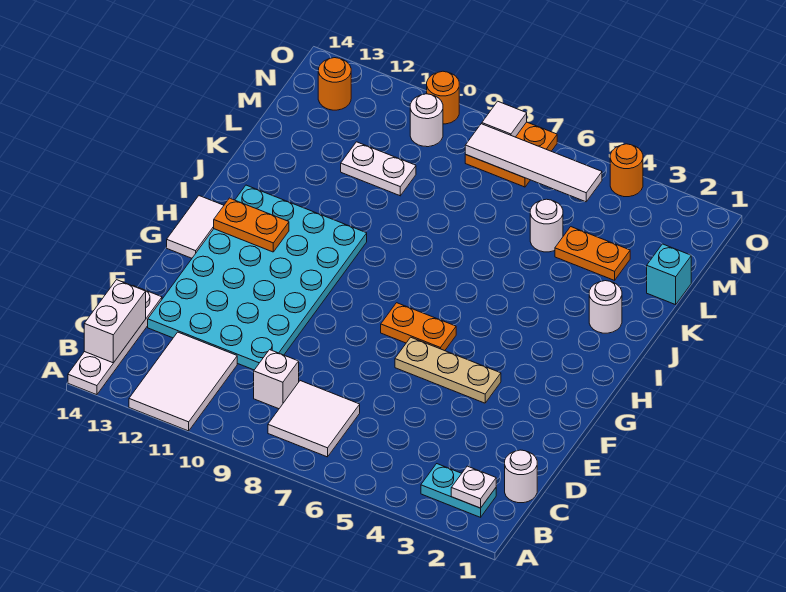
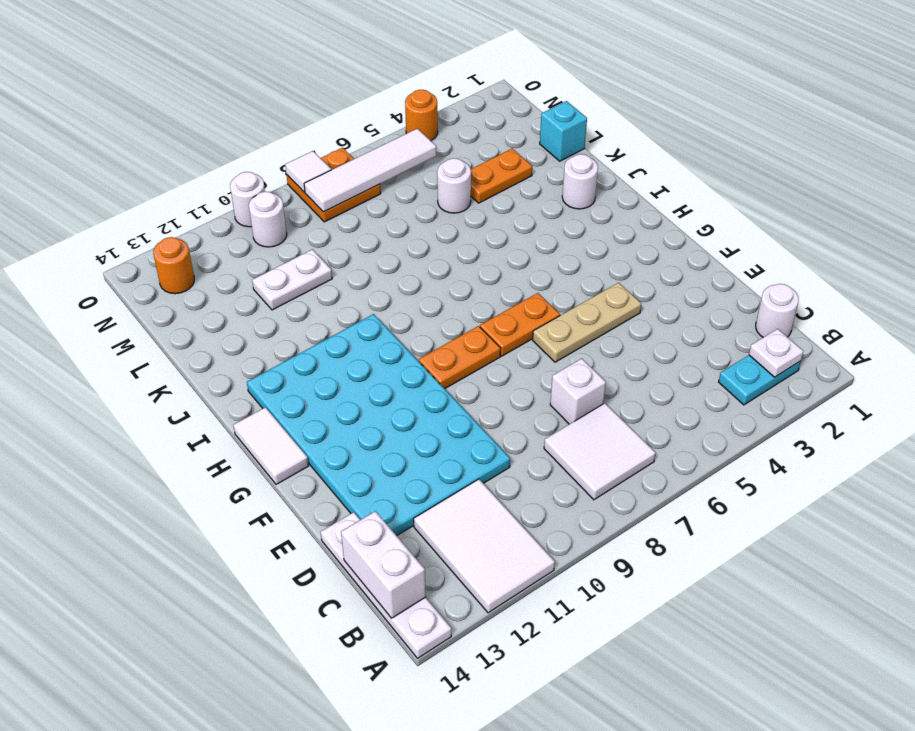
white brick C9 level 1 -> white brick D7 level 1
orange plate H12:H13 level 2 -> orange plate G8:G9 level 1
orange round brick O10 level 1 -> white round brick O10 level 1

